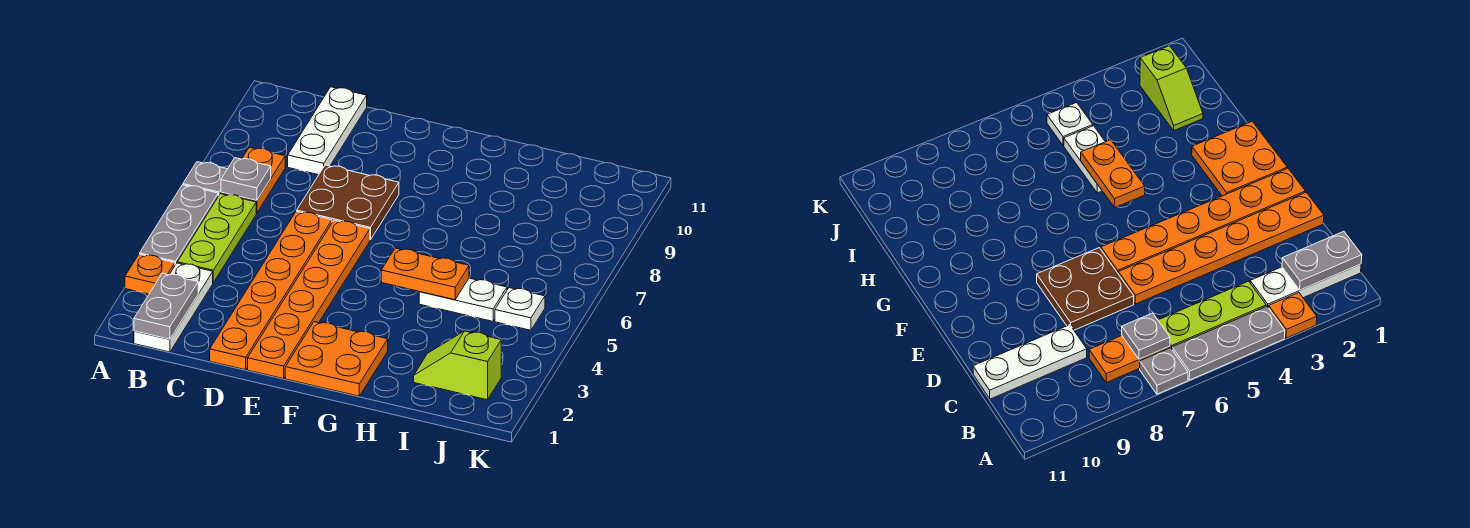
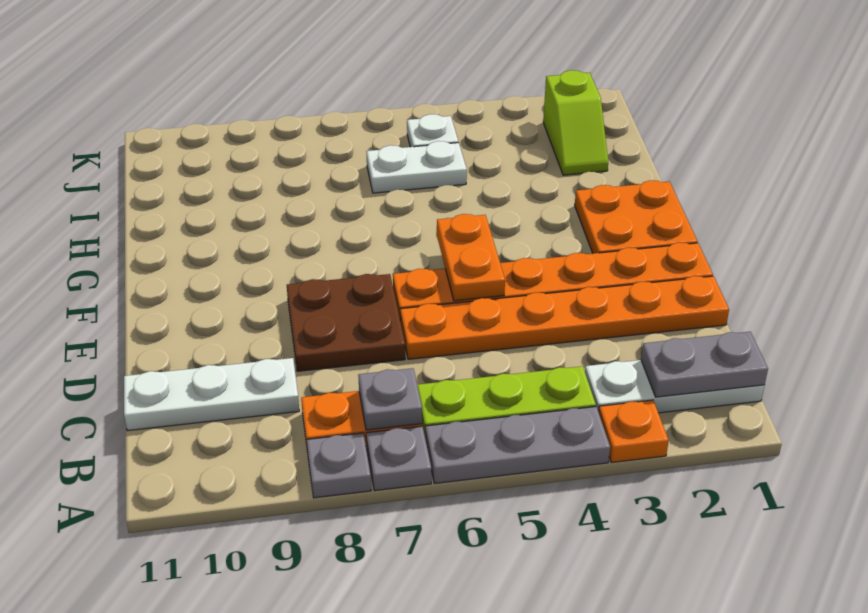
none -> grey plate A8 level 1
orange plate G5:H5 level 2 -> orange plate E5:F5 level 2
white plate H5:I5 level 1 -> white plate I5:I6 level 1

